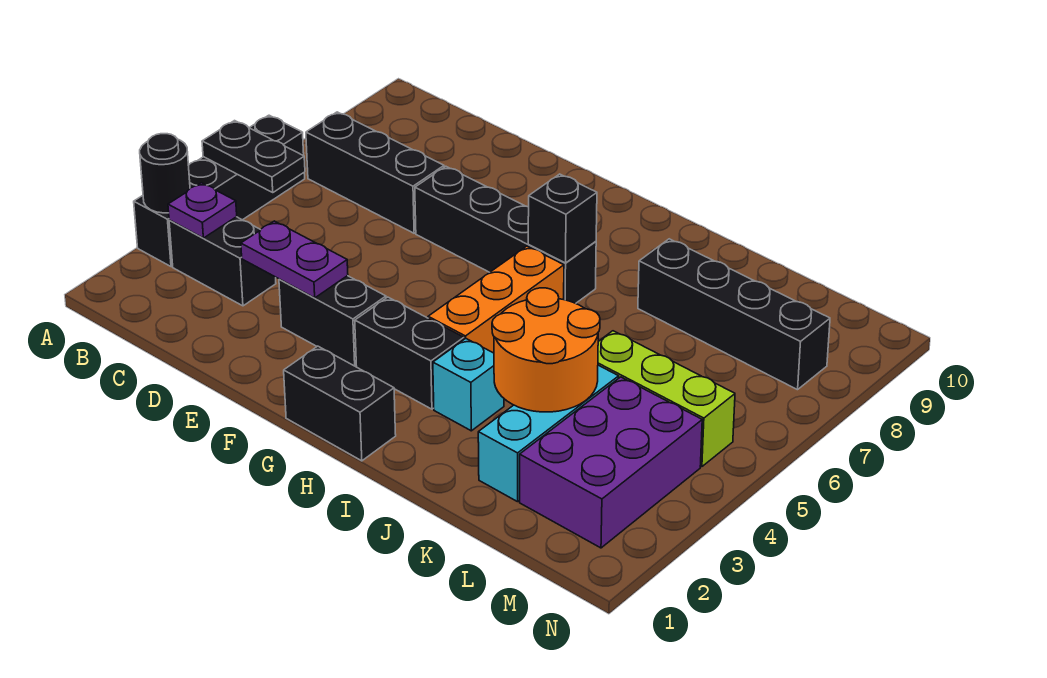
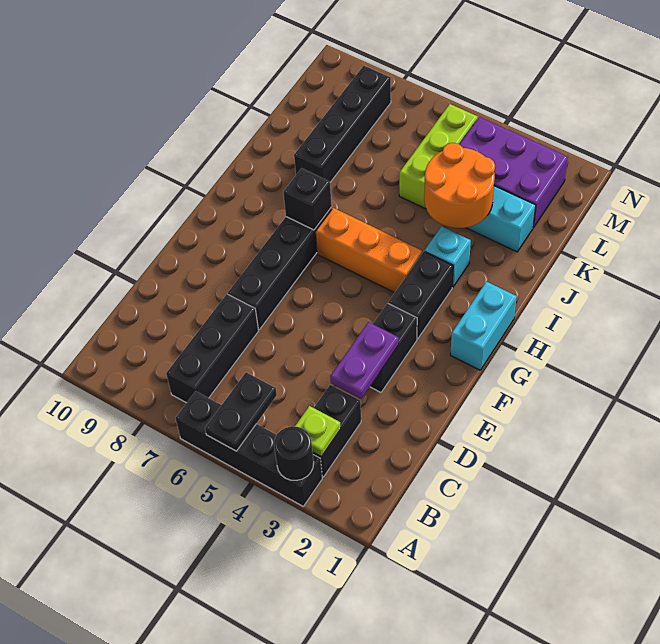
purple plate B3 level 2 -> lime plate B3 level 2
black brick G1:H1 level 1 -> cyan brick G1:H1 level 1

